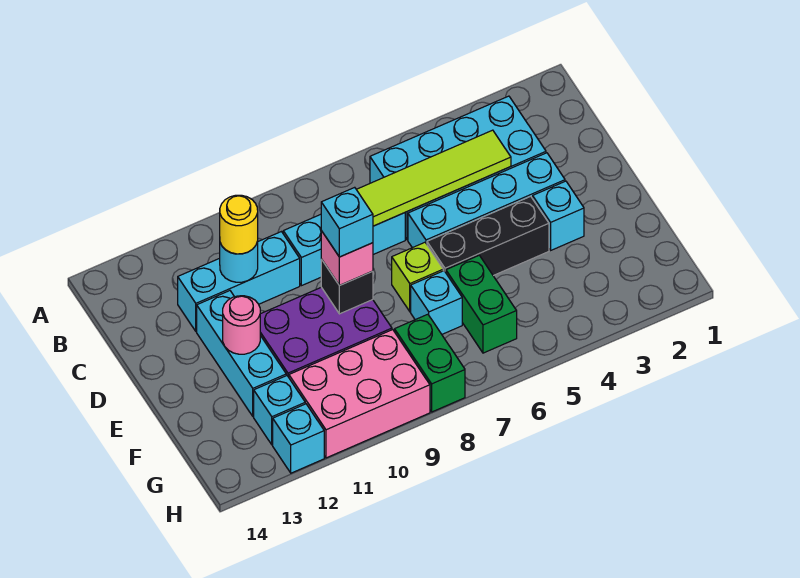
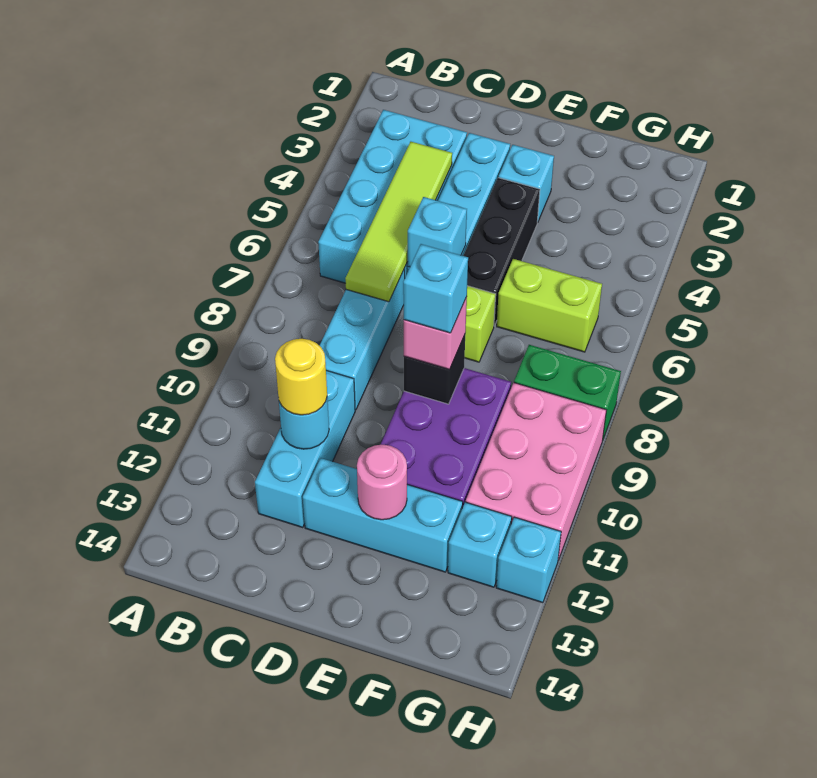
green brick F6:G6 level 1 -> lime brick F6:G6 level 1
cyan brick F7 level 1 -> cyan brick D6 level 2

